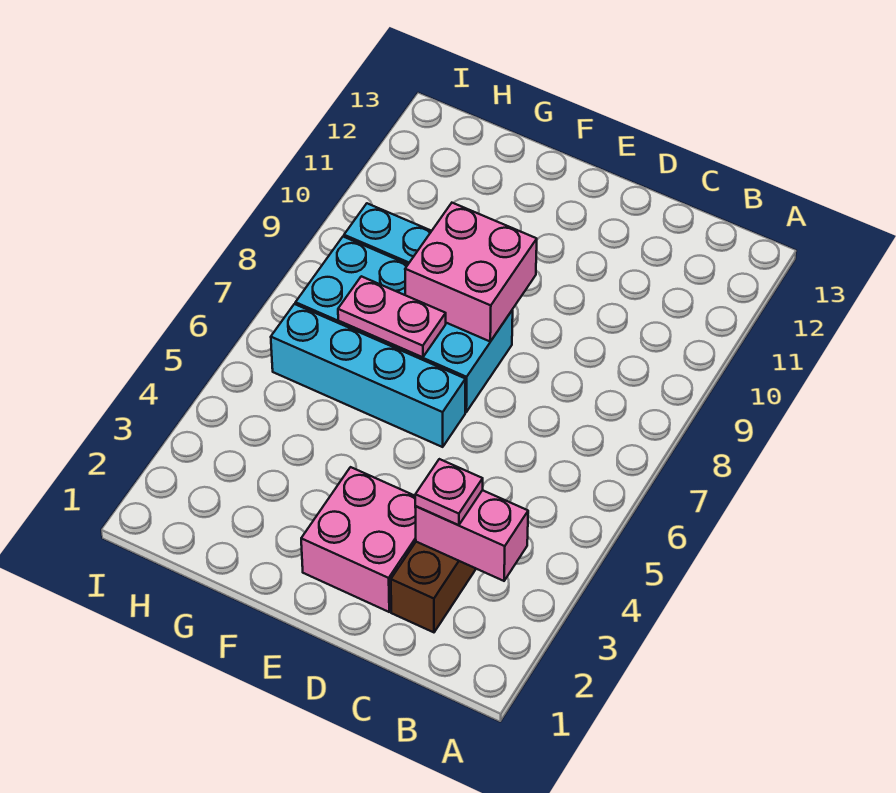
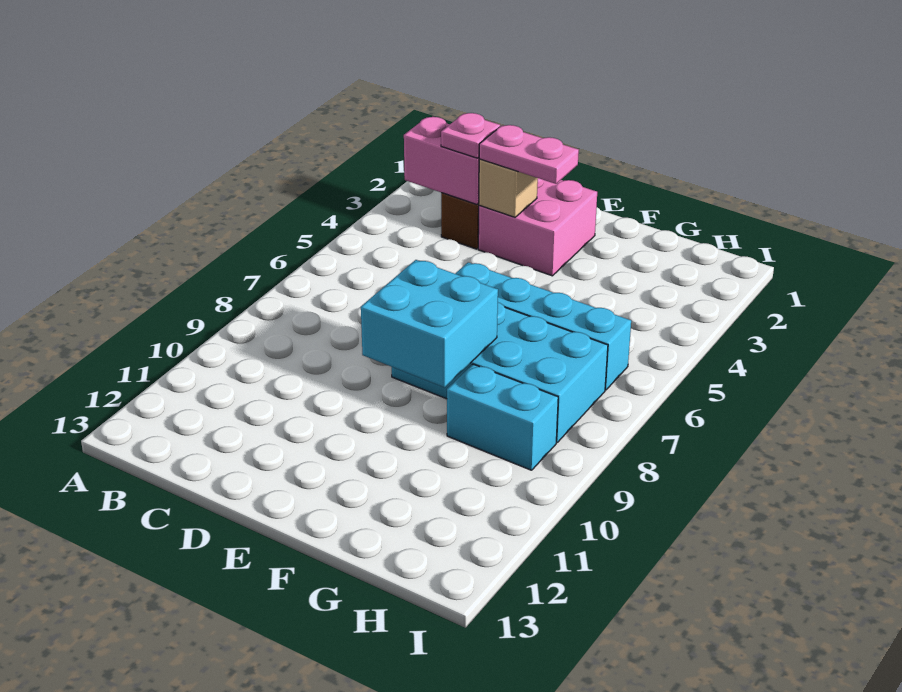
none -> tan brick D3 level 2
pink brick E8:F9 level 2 -> cyan brick E8:F9 level 2
pink plate F7:G7 level 2 -> pink plate D3:E3 level 3

